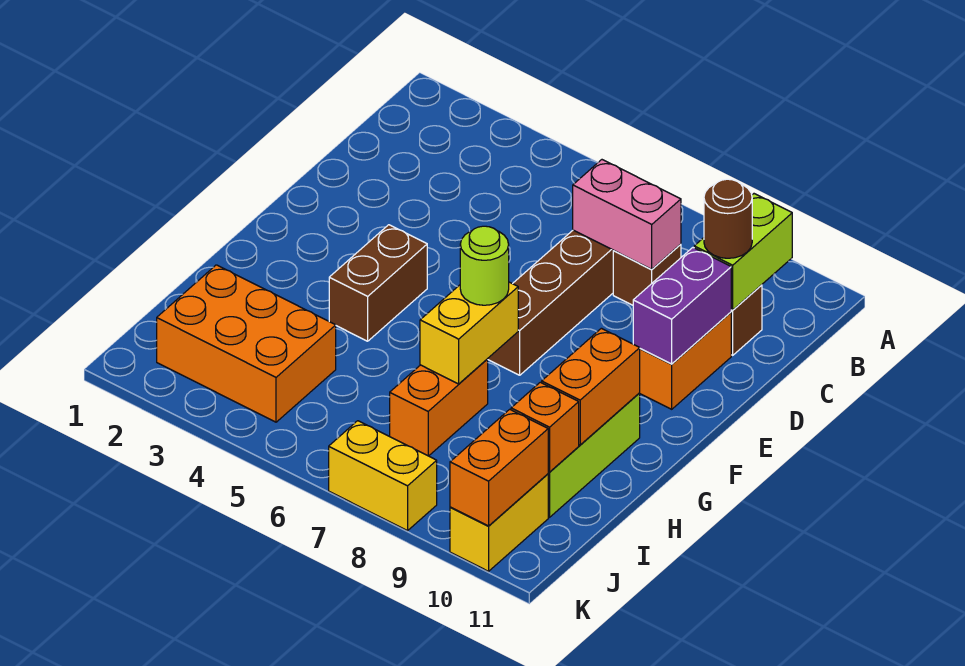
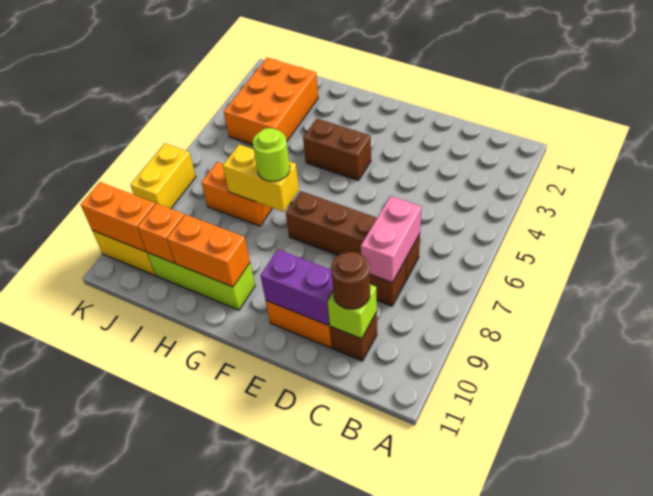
lime brick B10:C10 level 2 -> lime brick C10 level 2

